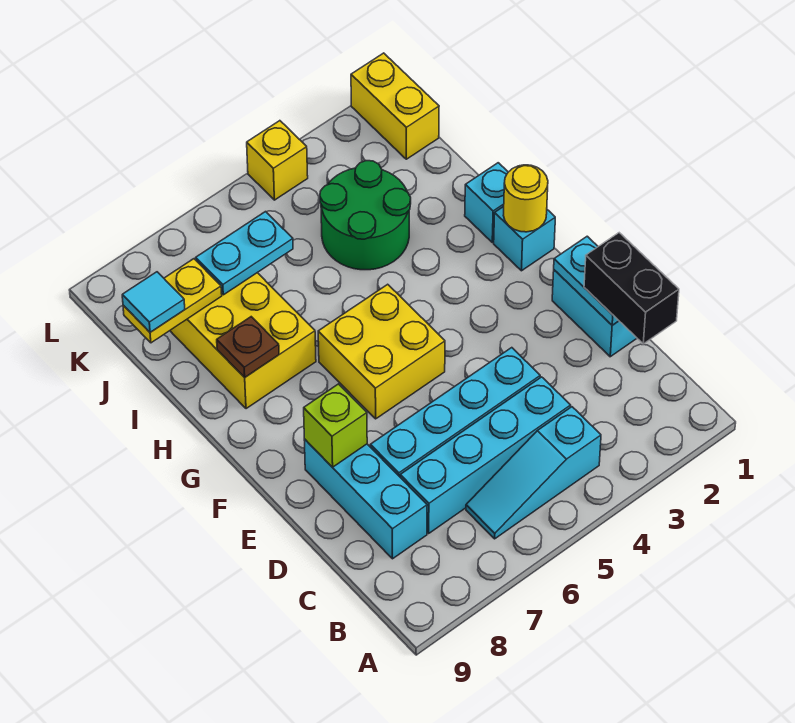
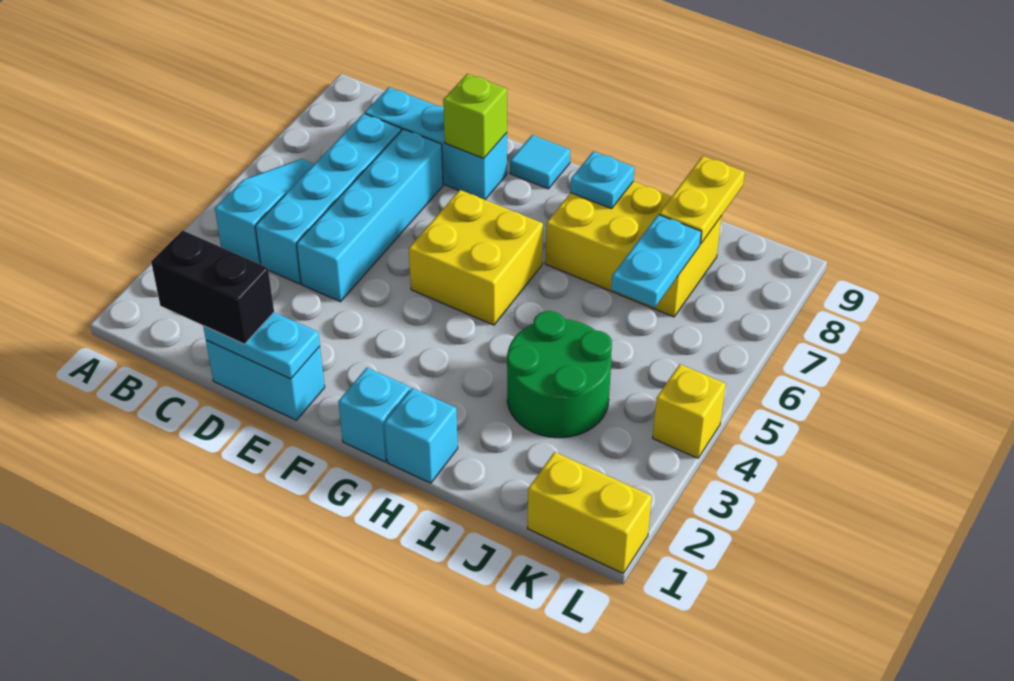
yellow round brick G1 level 2 -> none
brown plate H8 level 2 -> cyan plate H8 level 2
cyan tile J9 level 3 -> cyan tile F9 level 1

